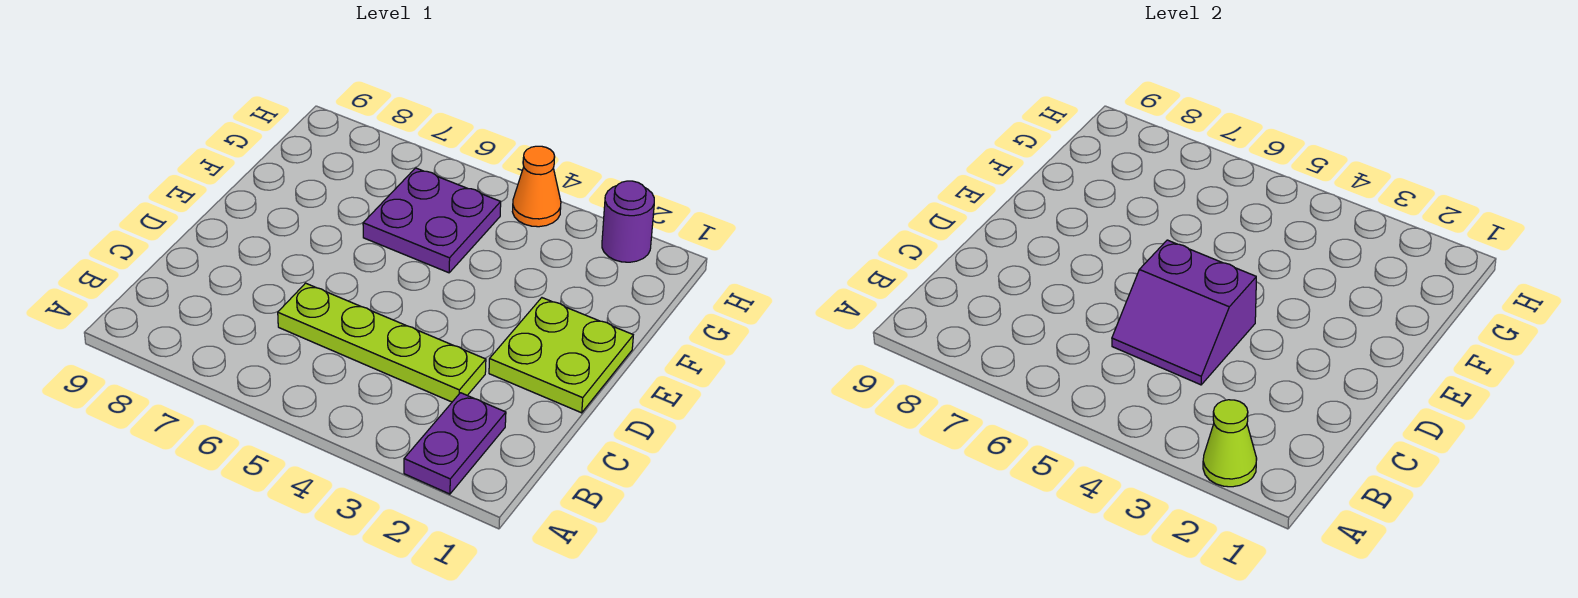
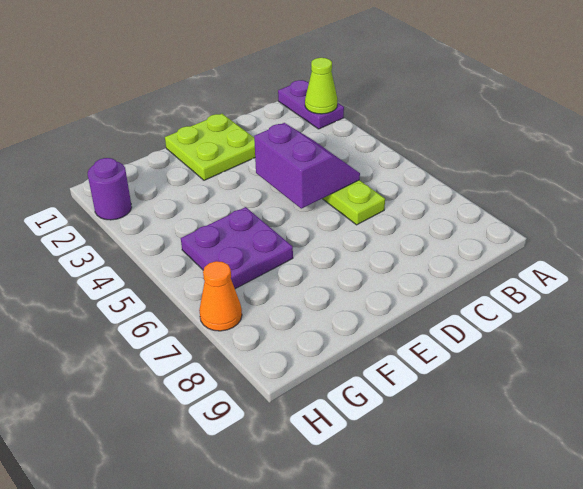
purple plate A2:B2 level 1 -> purple plate A1:A2 level 1
orange cone H4 level 1 -> orange cone H7 level 1

